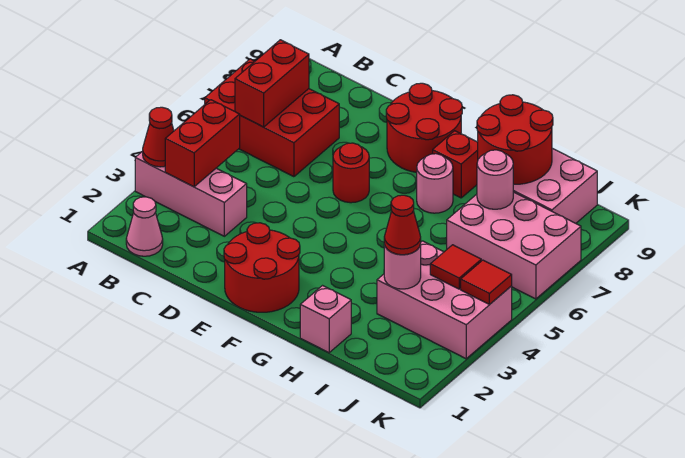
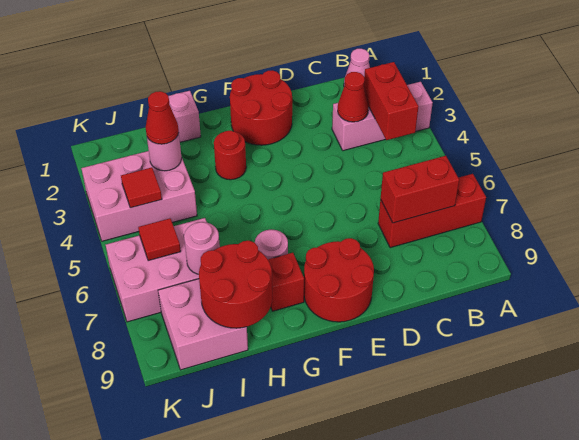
red cone A3 level 2 -> red cone C3 level 2
red brick A6:C7 level 1 -> red brick A7:C7 level 1
red brick B6:B7 level 2 -> red brick B7:C7 level 2
red round brick E6 level 1 -> red round brick G3 level 1
red tile K4 level 2 -> red tile J6 level 2

